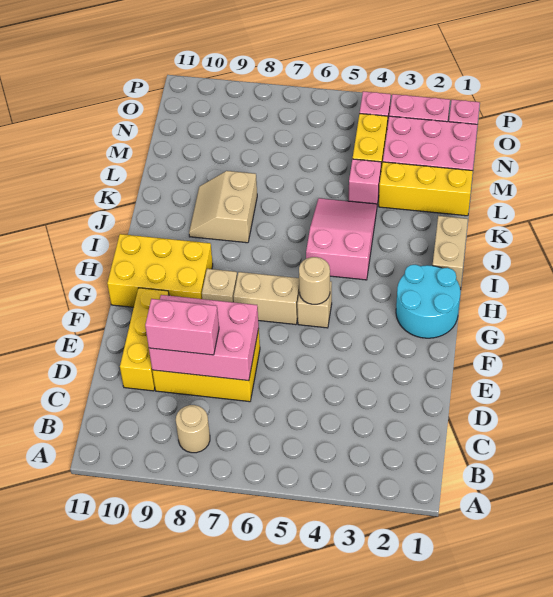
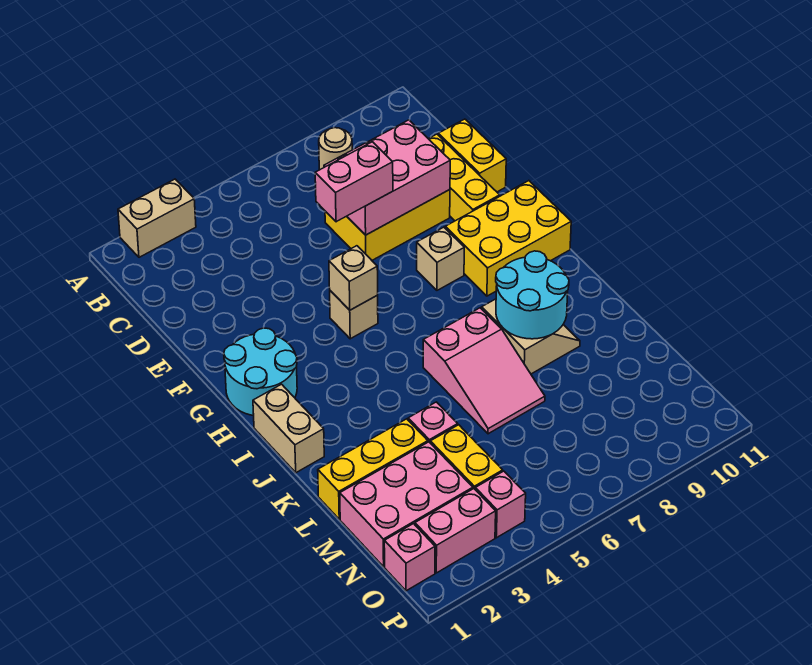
pink brick D8:D9 level 3 -> pink brick E6:E7 level 3
none -> yellow brick D11:E11 level 1
tan round brick G5 level 2 -> tan brick G5 level 2
tan brick G6:G7 level 1 -> tan brick A2:A3 level 1
pink slope I4:K5 level 1 top I -> pink slope J6:L7 level 1 top J
none -> cyan round brick J8:K9 level 2

